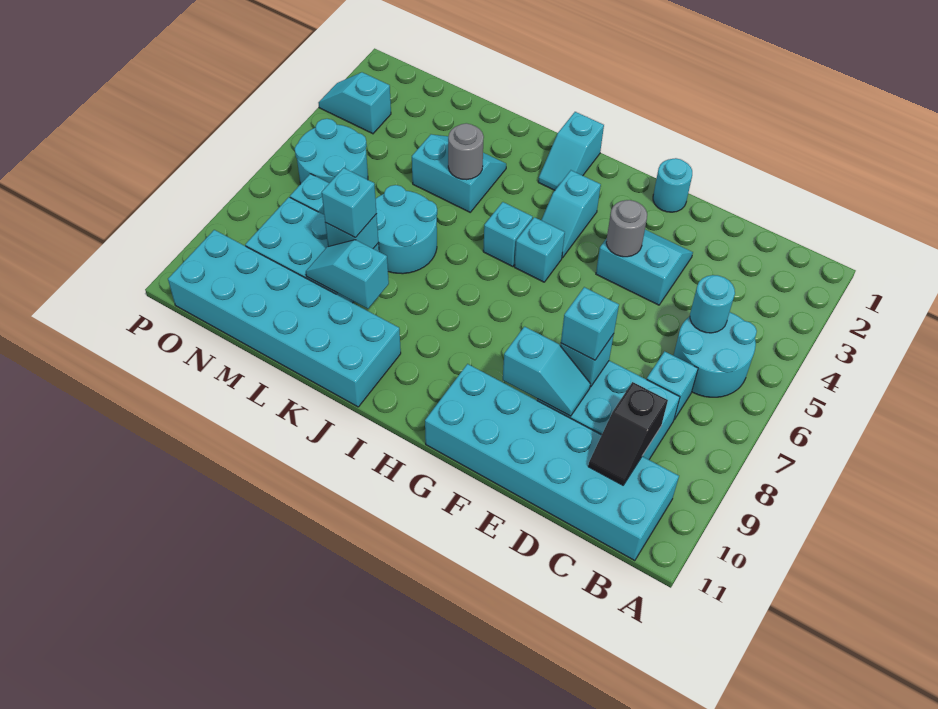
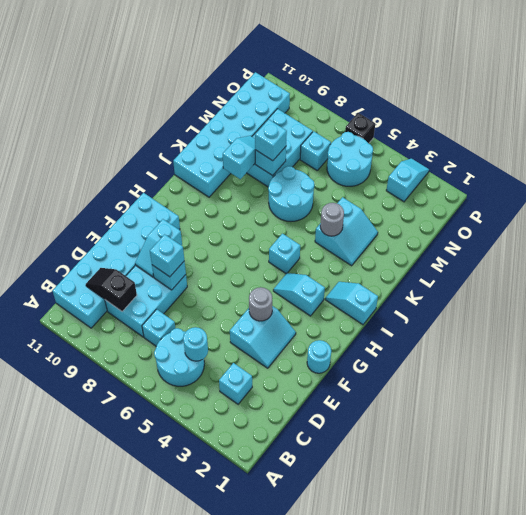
cyan brick H5 level 1 -> cyan brick C3 level 1
none -> black brick P6 level 1

